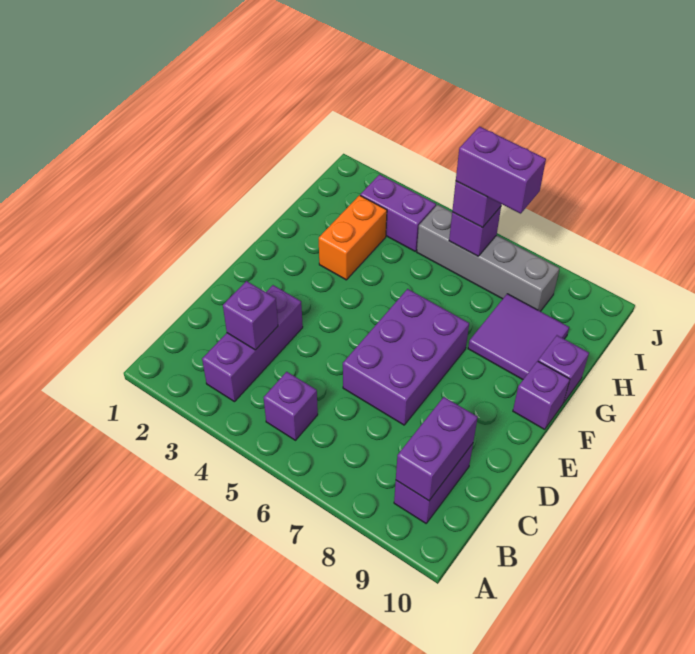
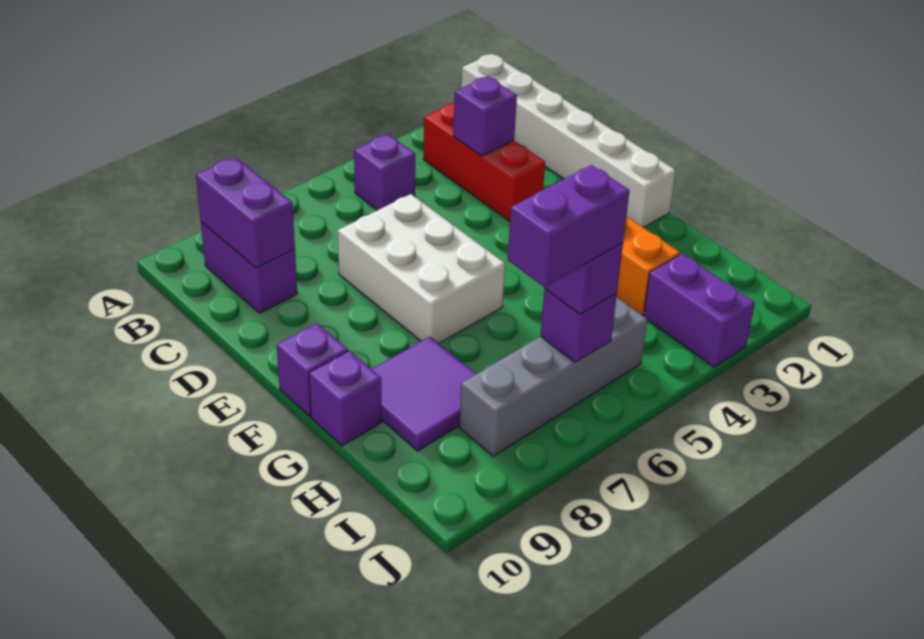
none -> white brick A1:F1 level 1
purple brick B3:D3 level 1 -> red brick B3:D3 level 1
purple brick D6:F7 level 1 -> white brick D6:F7 level 1
purple brick I3:I4 level 1 -> purple brick I3:J3 level 1

